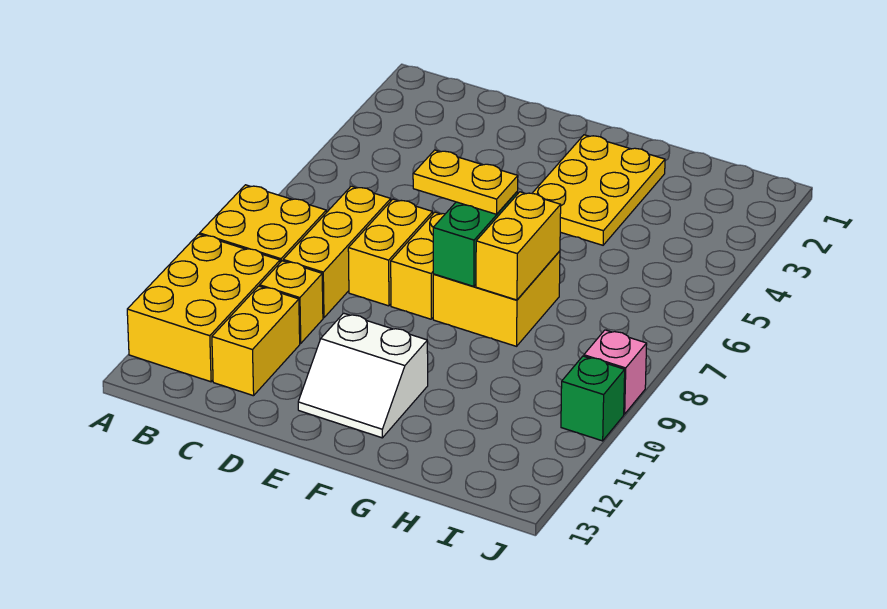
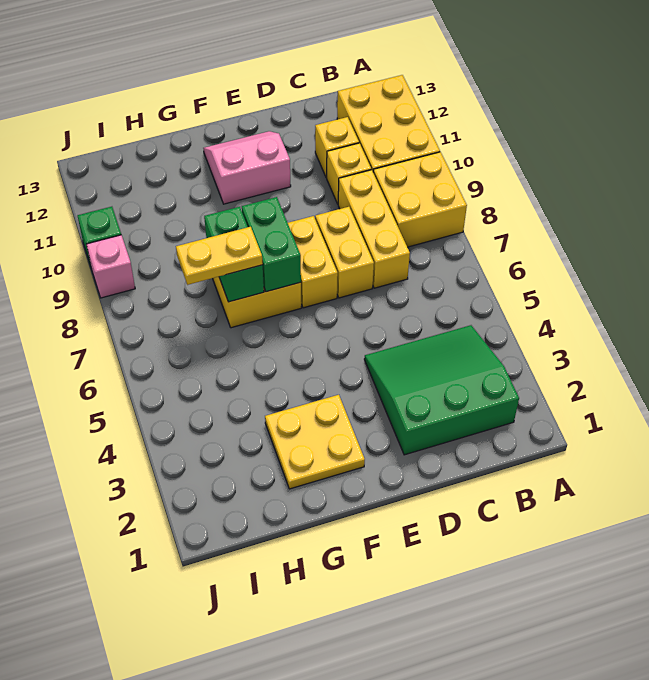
none -> green slope B2:D4 level 1 top 2
yellow brick C11:C12 level 1 -> yellow brick C11 level 1
yellow plate E7:F7 level 3 -> yellow plate G7:H7 level 3
white slope E11:F12 level 1 top 11 -> pink slope E11:F12 level 1 top 11
yellow plate F2:G4 level 1 -> yellow plate F2:G3 level 1
yellow brick G7:G8 level 2 -> green brick G7:G8 level 2

